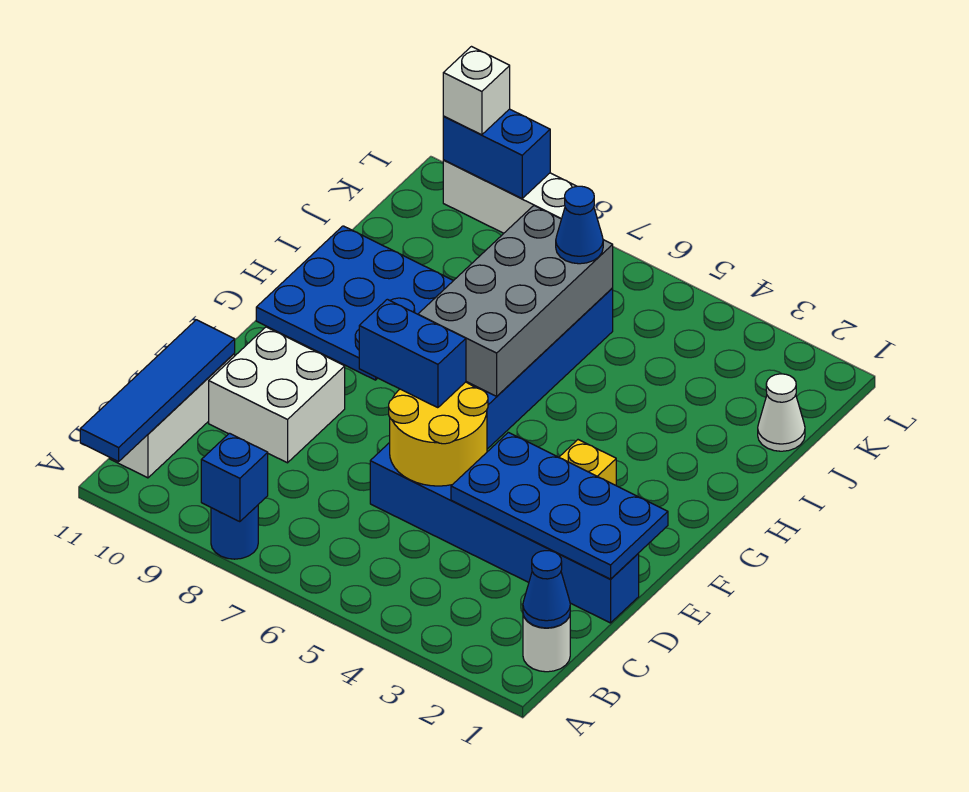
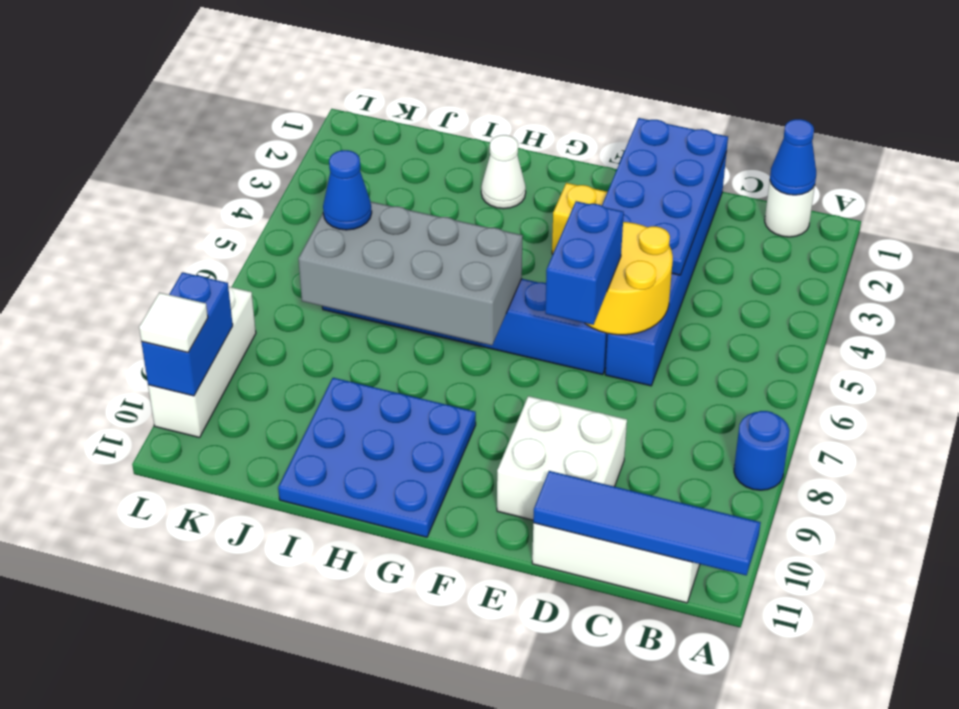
blue brick A8 level 2 -> none
white cone J1 level 1 -> white cone H2 level 1
white brick L10 level 3 -> white tile L10 level 3

